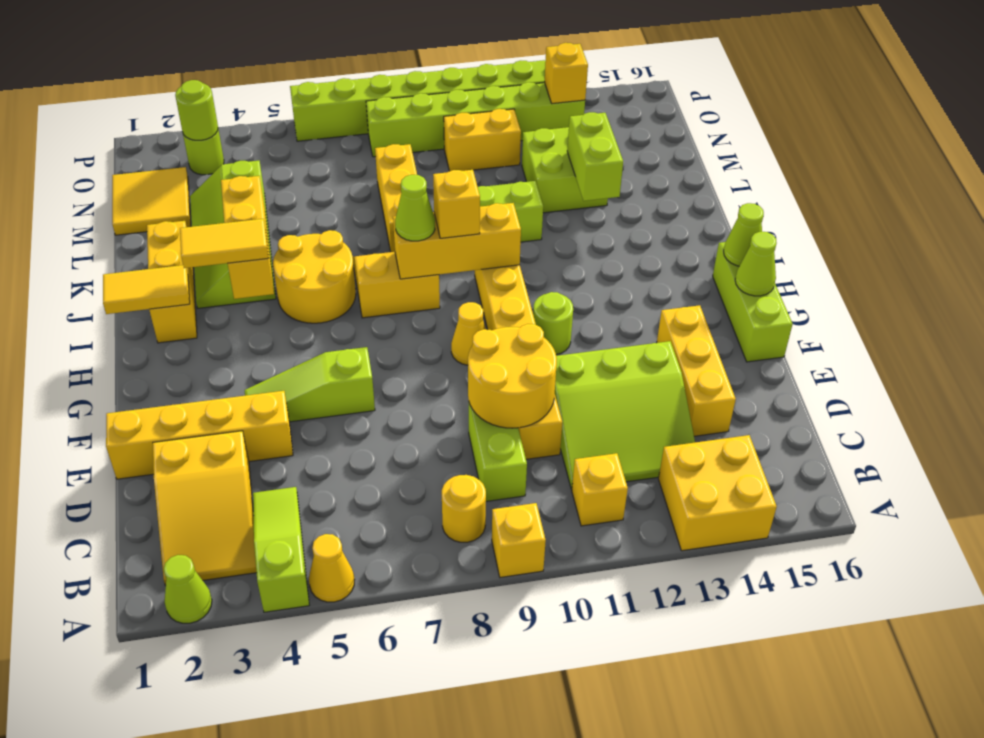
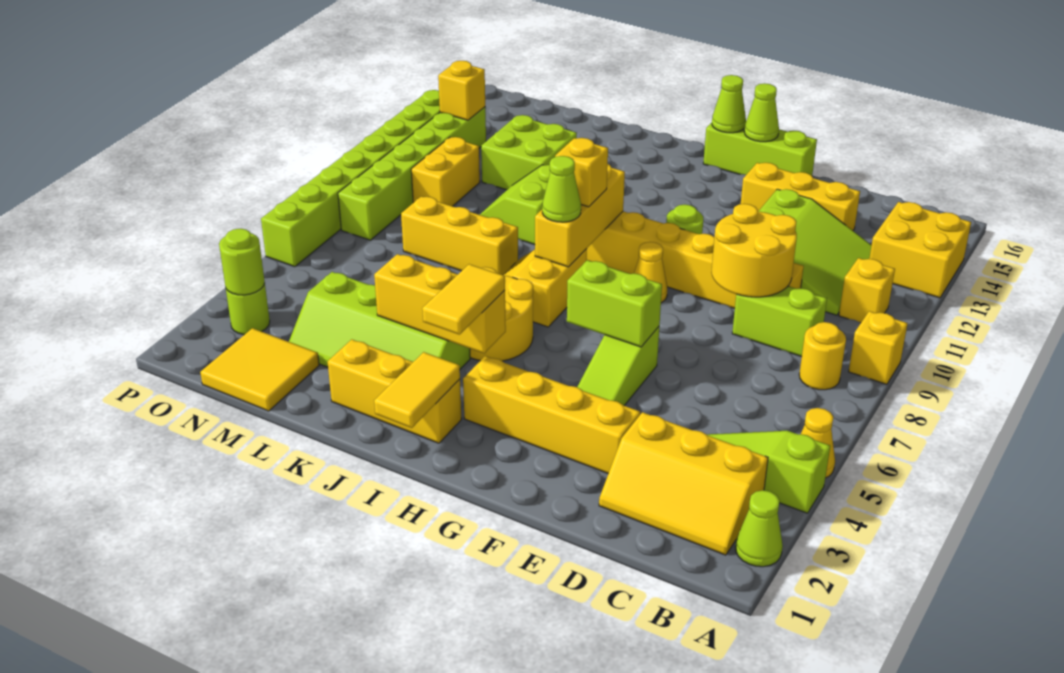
yellow slope B2:D3 level 1 top D -> yellow slope B2:D3 level 1 top 3
yellow brick E1:E4 level 1 -> yellow brick E3:H3 level 1
lime brick K13:L13 level 2 -> lime brick F6:G6 level 2

